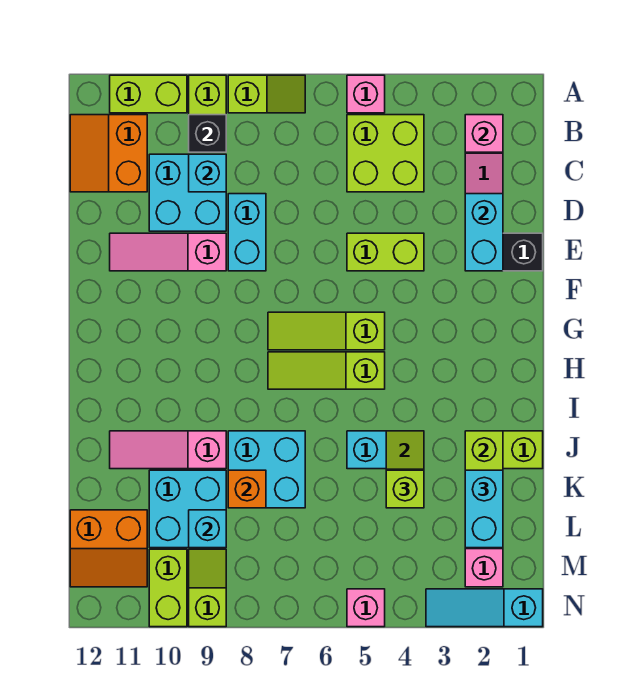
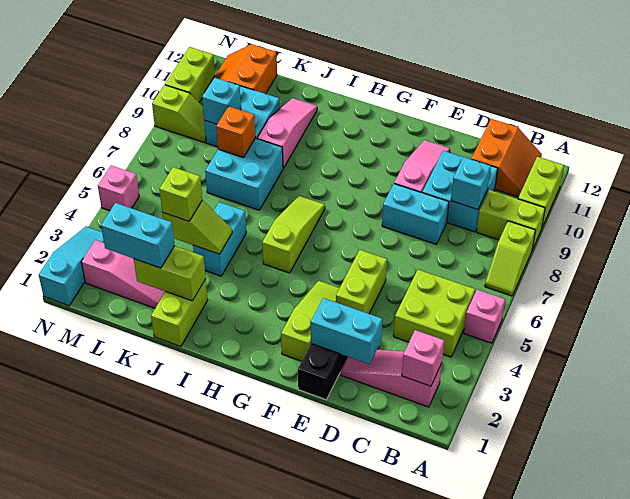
black brick B9 level 2 -> none
orange slope B11:C12 level 1 top 11 -> orange slope B11:C12 level 1 top C
lime slope G5:G7 level 1 top 5 -> lime slope F2:F4 level 1 top 2
lime brick M10:N10 level 1 -> lime brick N10:N11 level 1

